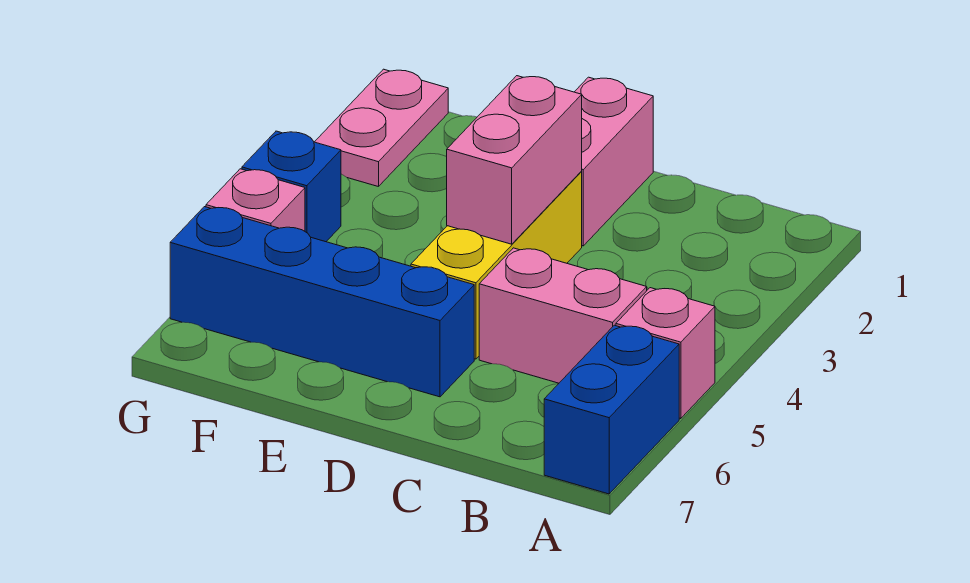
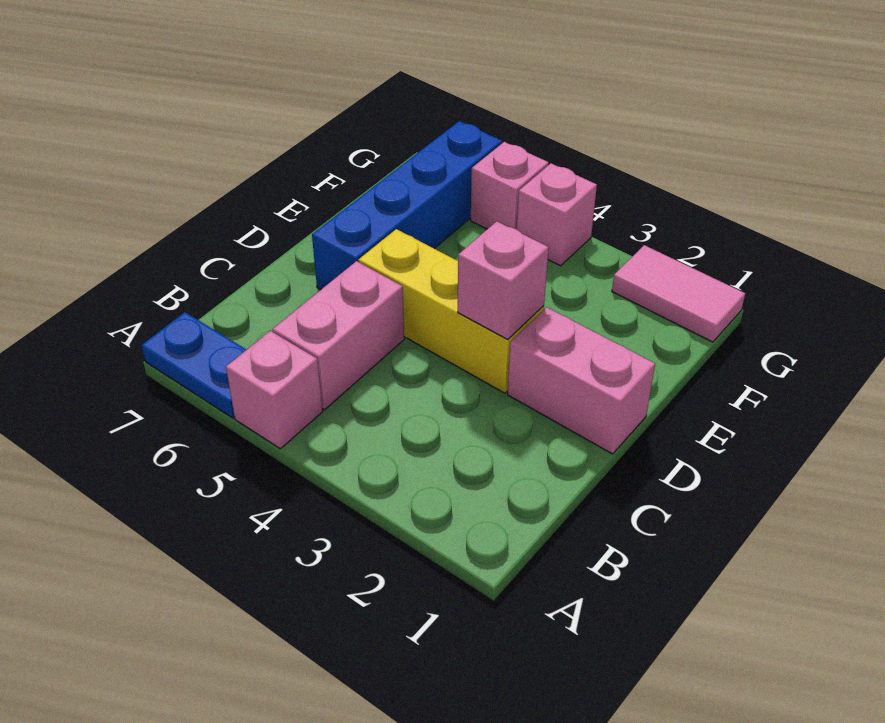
blue brick A6:A7 level 1 -> blue plate A6:A7 level 1
pink brick D3:D4 level 2 -> pink brick D3 level 2
pink plate G1:G2 level 1 -> pink tile G1:G2 level 1
blue brick G4 level 1 -> pink brick G4 level 1

